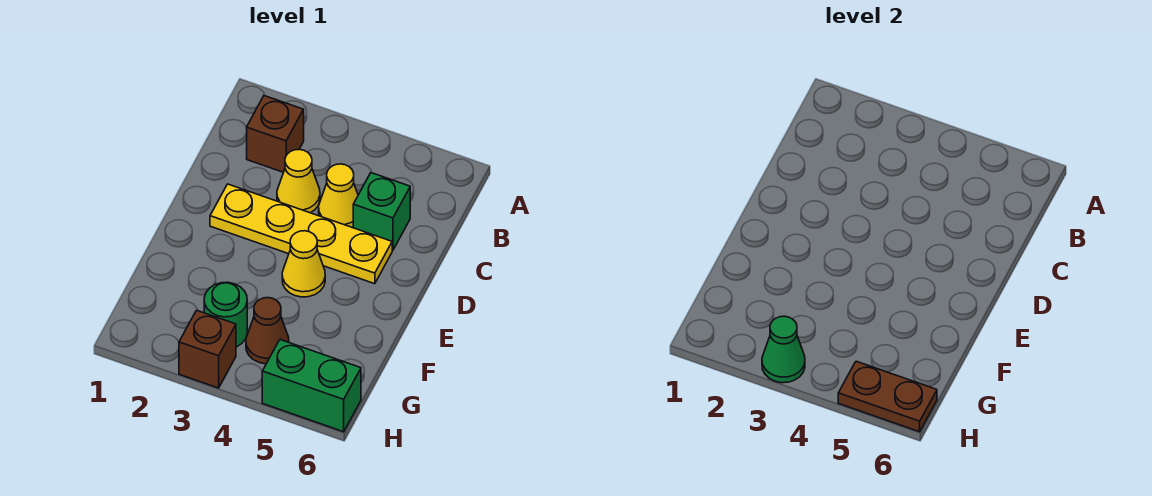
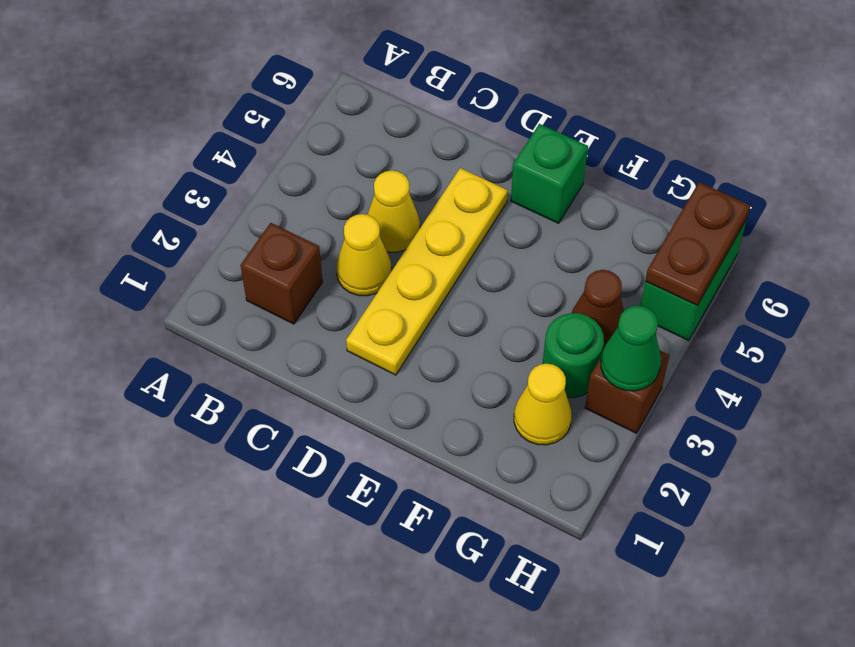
green brick C5 level 1 -> green brick E6 level 1
yellow cone E4 level 1 -> yellow cone G2 level 1

